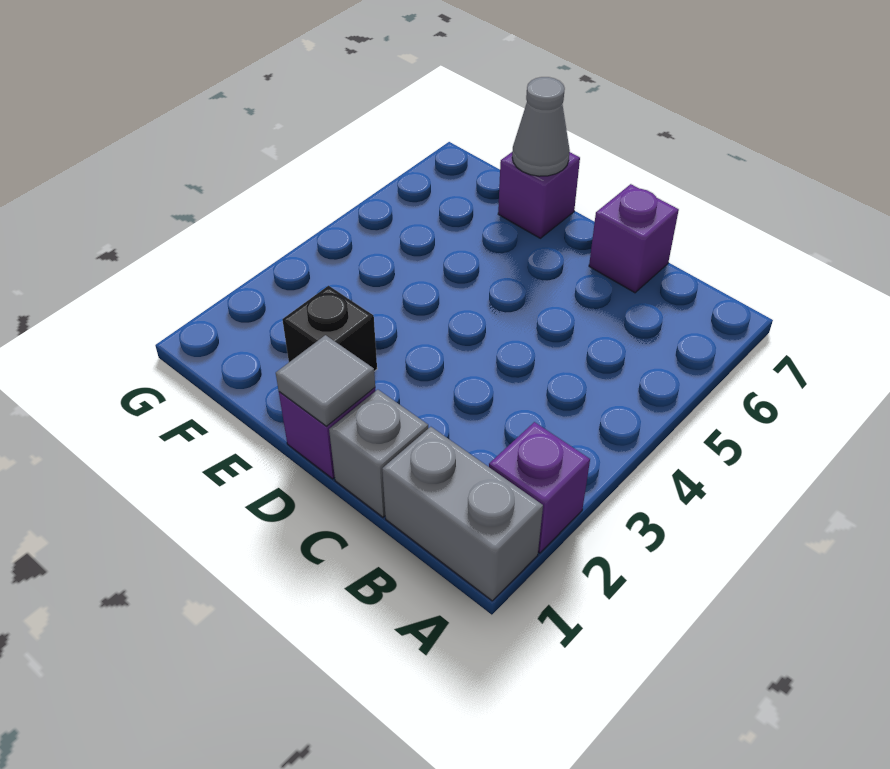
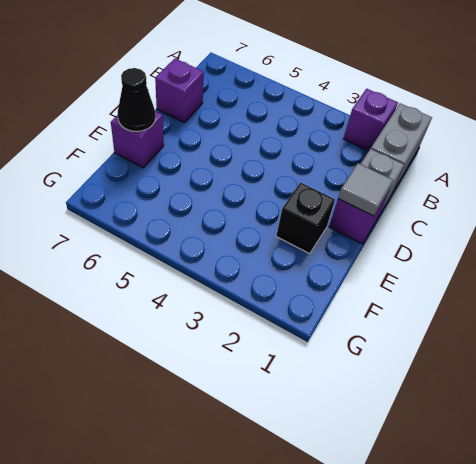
grey cone E7 level 2 -> black cone E7 level 2

